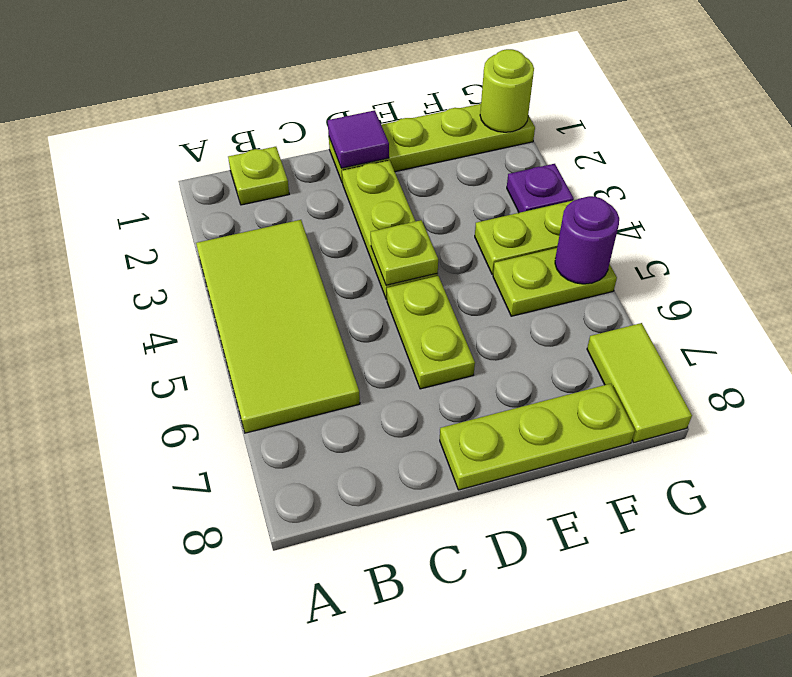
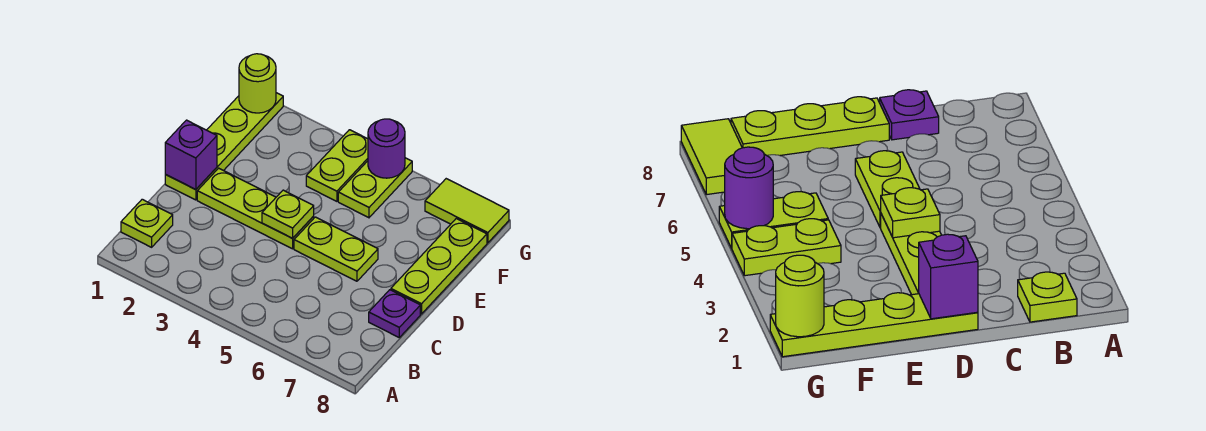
lime tile A3:B6 level 1 -> none
purple tile D1 level 2 -> purple brick D1 level 2
purple plate G3 level 1 -> purple plate C8 level 1

